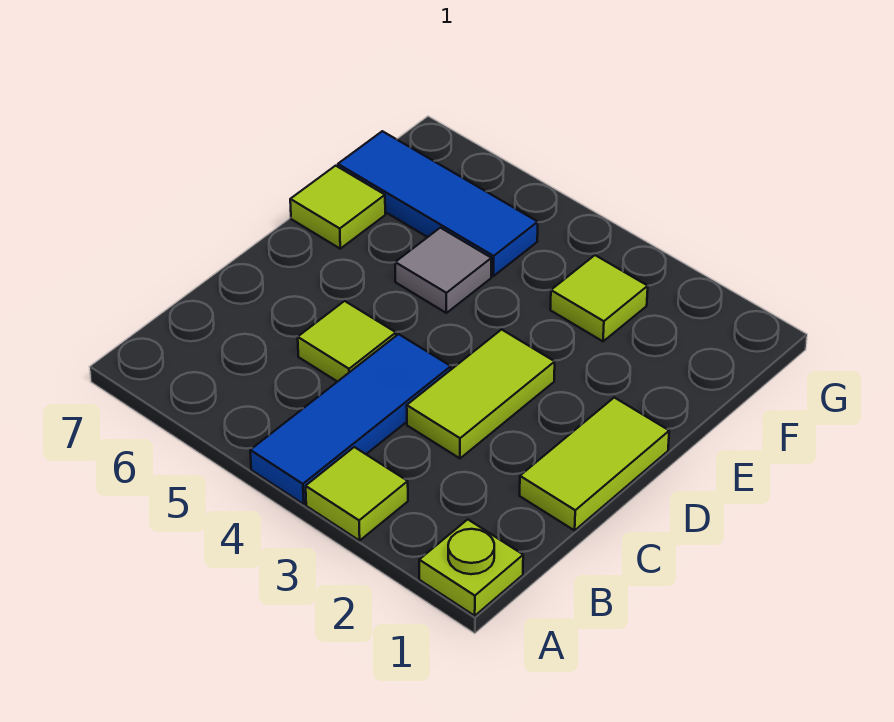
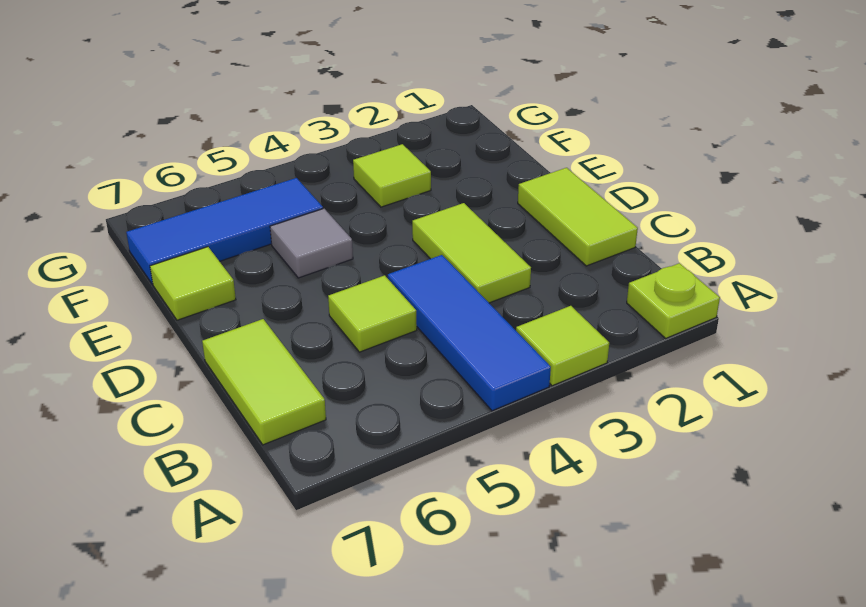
none -> lime tile B7:C7 level 1

